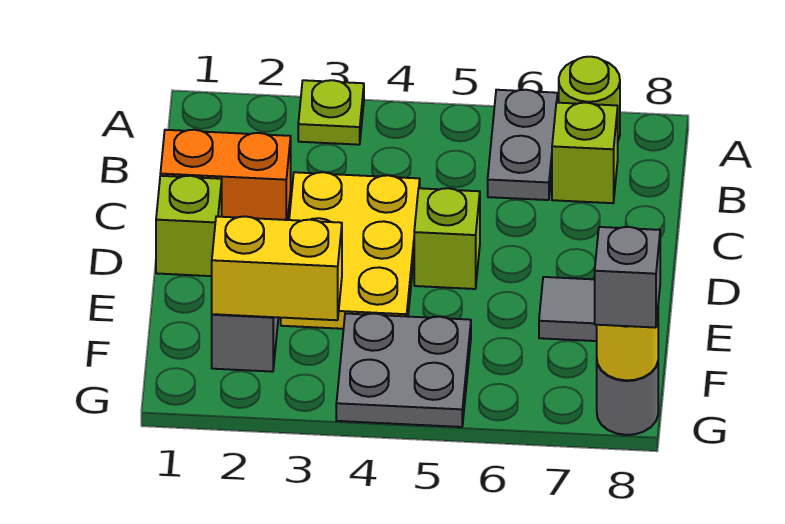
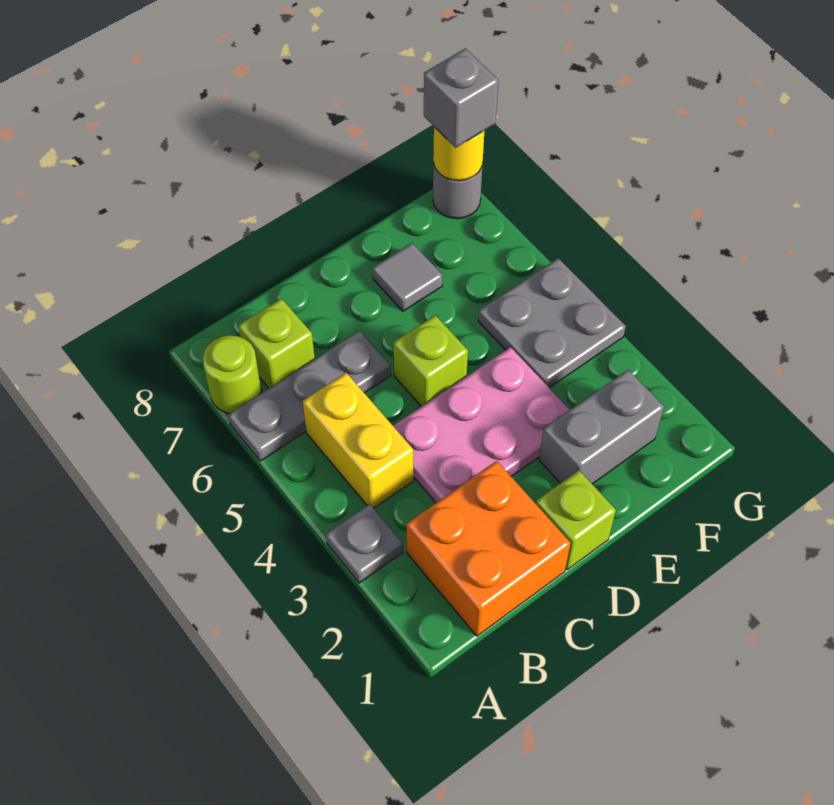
lime plate A3 level 1 -> grey plate A3 level 1
grey plate A6:B6 level 1 -> grey plate A6:C6 level 1
orange brick C1:C2 level 1 -> orange brick B1:C2 level 1
yellow plate C3:E4 level 1 -> pink plate C3:E4 level 1
yellow brick F2:F3 level 2 -> yellow brick B4:B5 level 1

